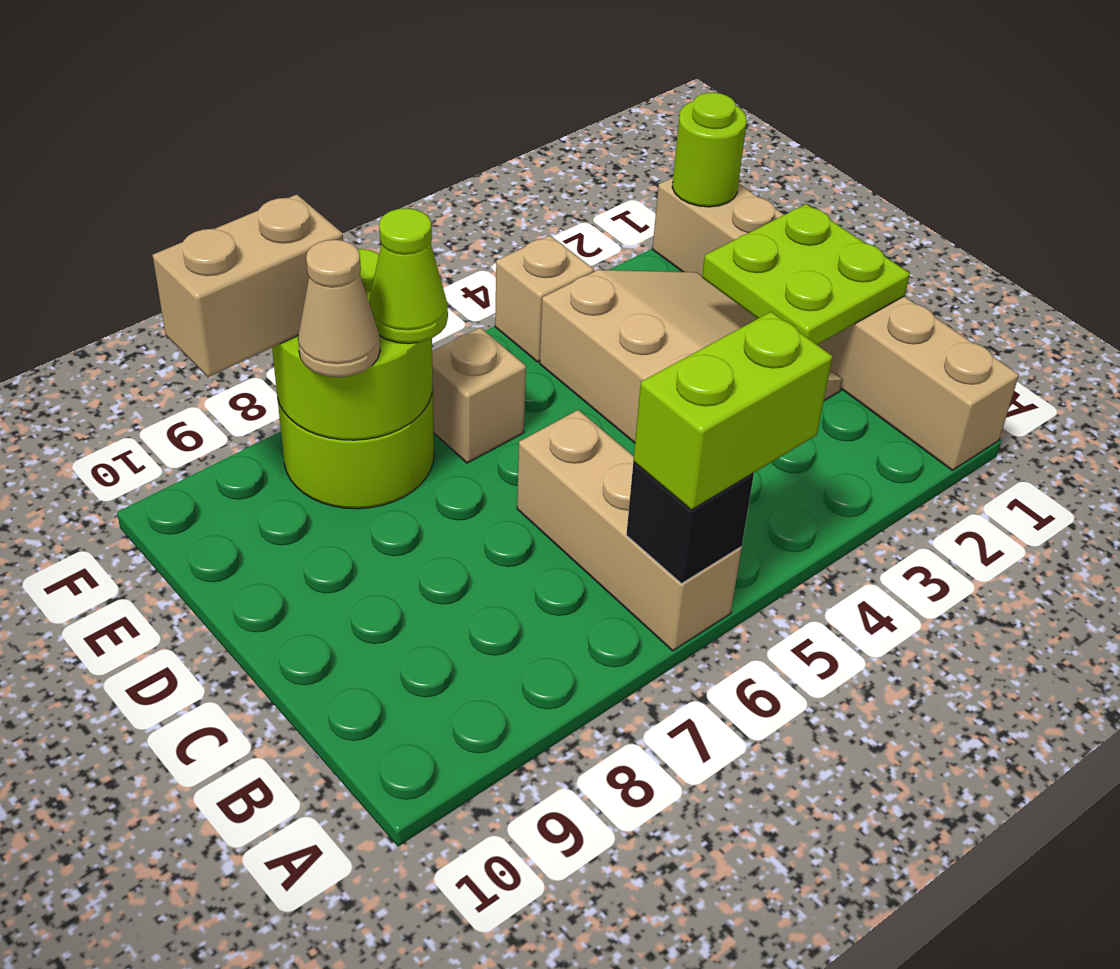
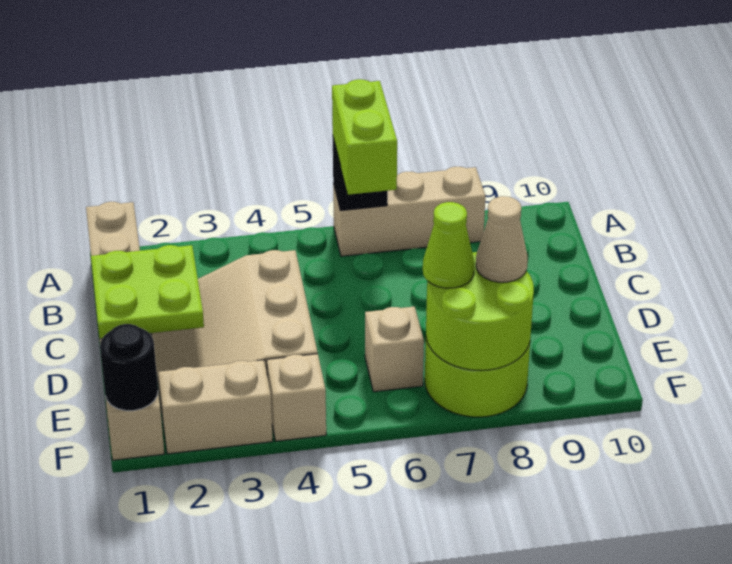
lime brick A5:A6 level 3 -> lime brick A6:B6 level 3
tan brick A6:C6 level 1 -> tan brick A6:A8 level 1
lime round brick F1 level 2 -> black round brick F1 level 2
tan brick F8:F9 level 3 -> tan brick F2:F3 level 1

